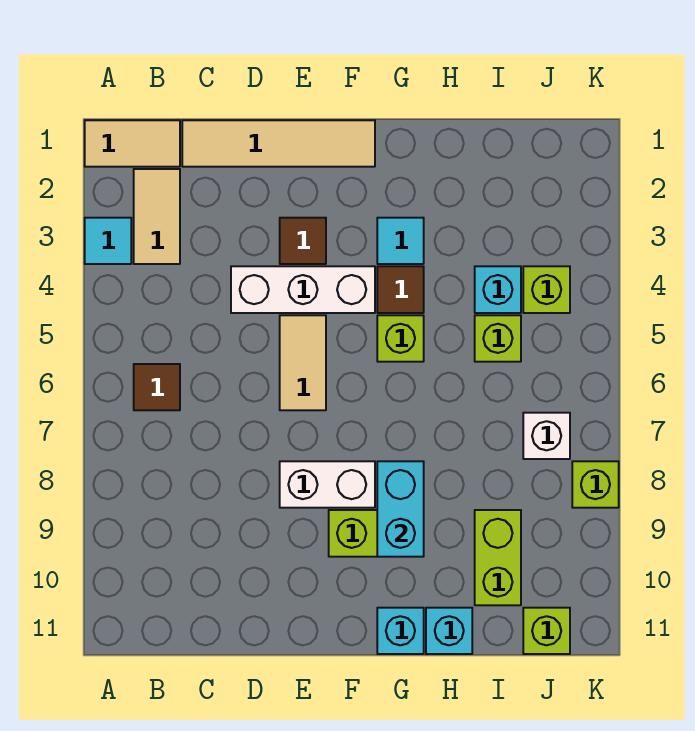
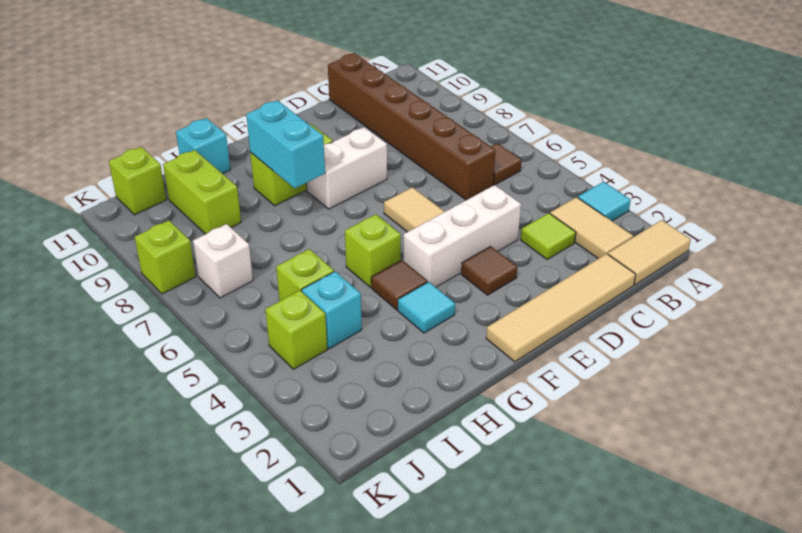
none -> lime tile C3 level 1
none -> brown brick C6:C11 level 1
cyan brick G11 level 1 -> none

